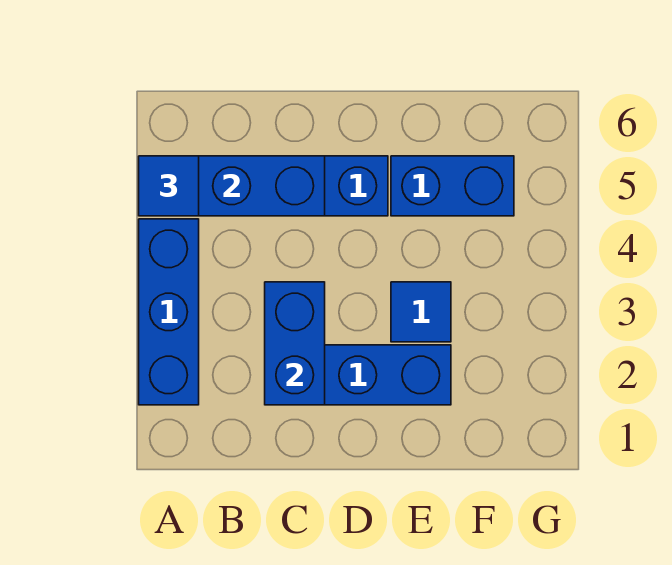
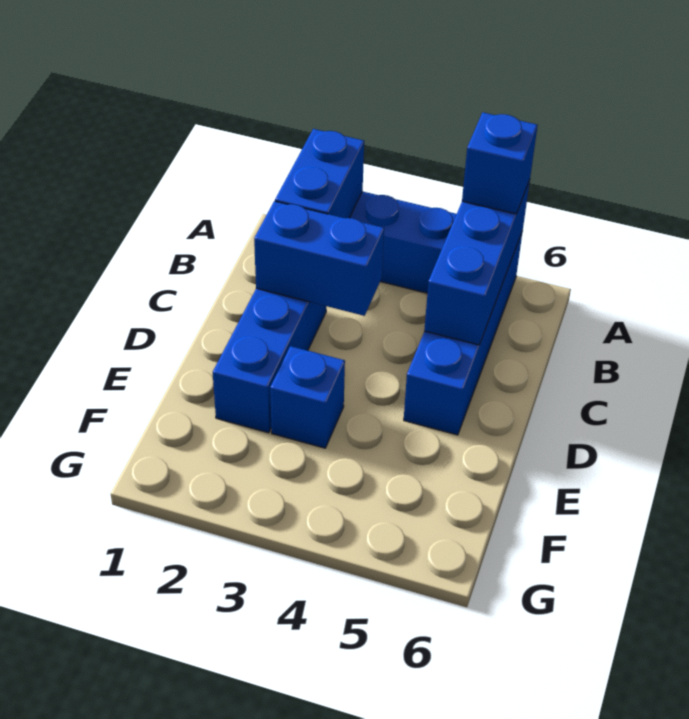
blue tile A5 level 3 -> blue brick A5 level 3
blue tile E3 level 1 -> blue brick E3 level 1
blue brick E5:F5 level 1 -> blue brick A2:B2 level 2

